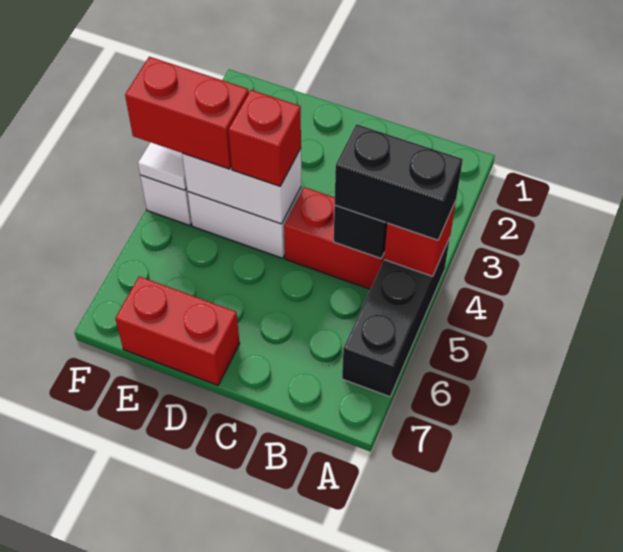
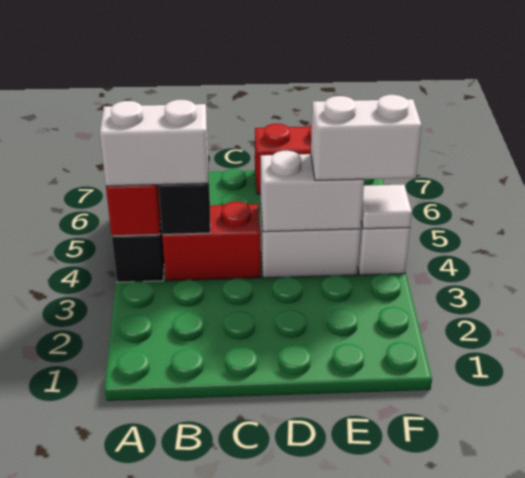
black brick A4:B4 level 3 -> white brick A4:B4 level 3
red brick D4 level 3 -> none
red brick E4:F4 level 3 -> white brick E4:F4 level 3

